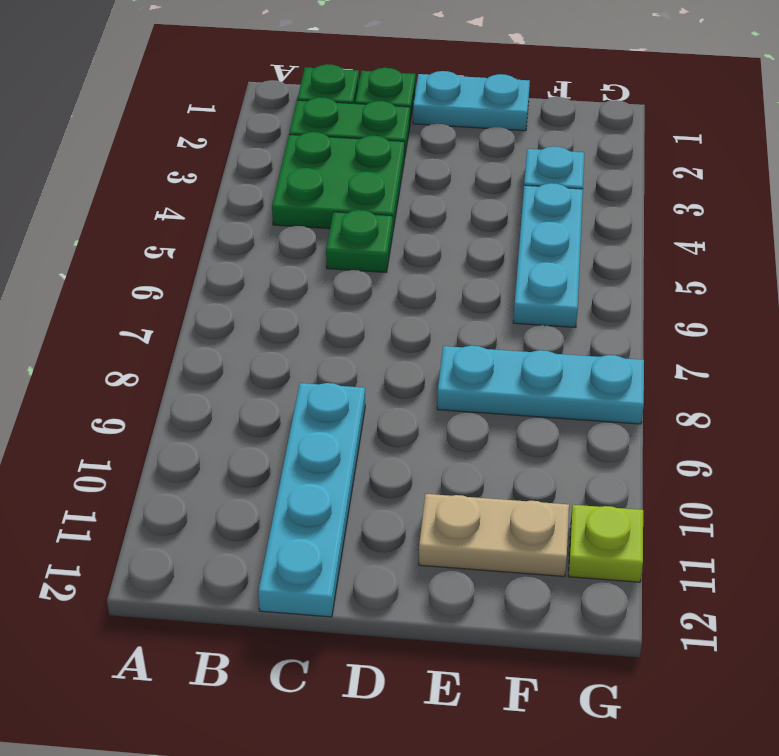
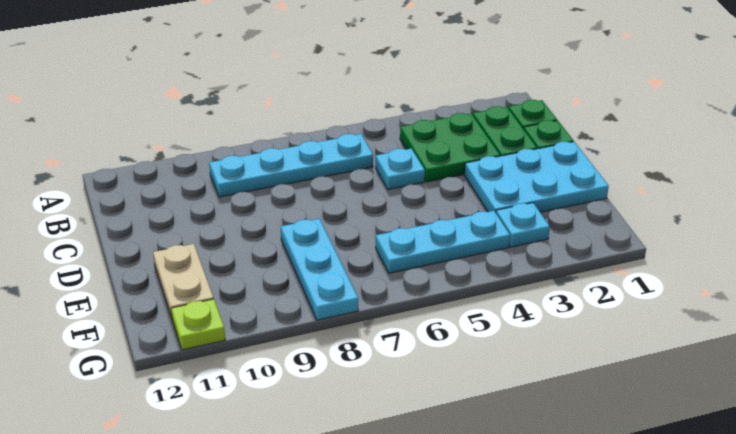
green plate C5 level 1 -> cyan plate C5 level 1
cyan plate C9:C12 level 1 -> cyan plate B6:B9 level 1
cyan plate D1:E1 level 1 -> cyan plate D1:E3 level 1

